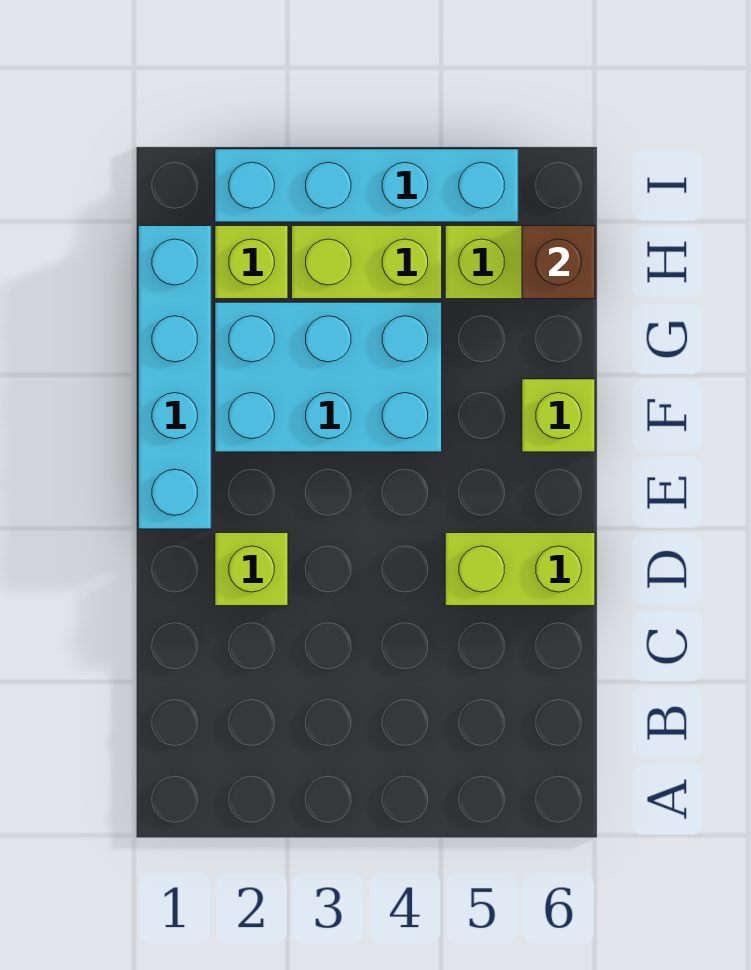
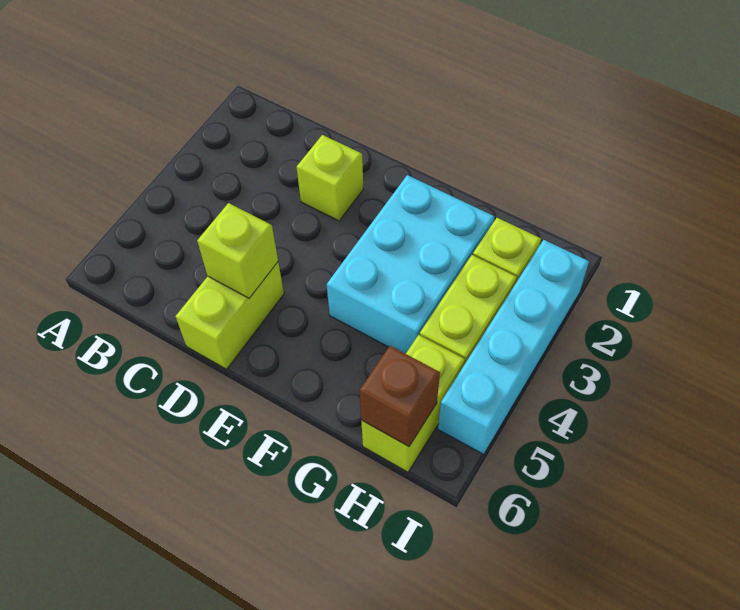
cyan brick E1:H1 level 1 -> none
lime brick F6 level 1 -> lime brick D5 level 2

